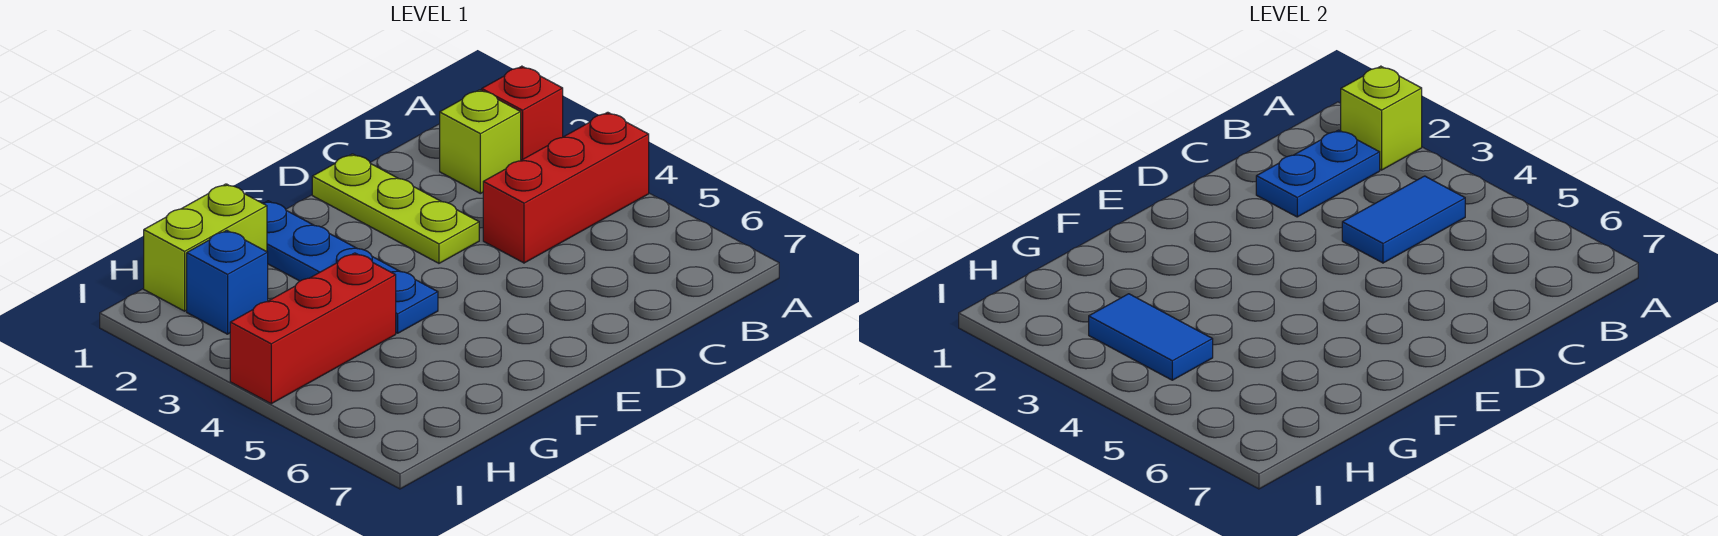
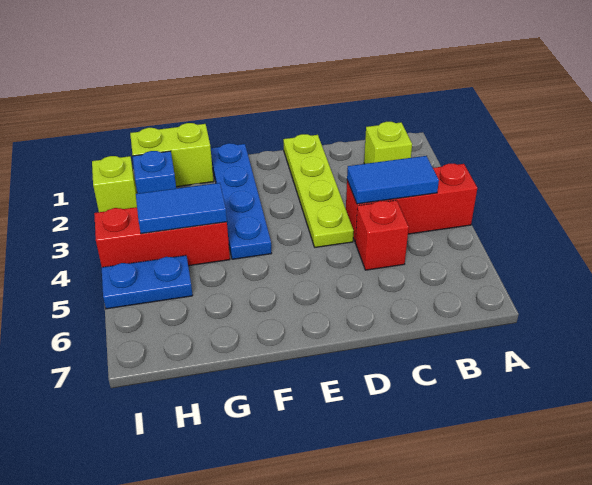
red brick A2 level 1 -> red brick C5 level 1
lime brick A2 level 2 -> lime brick I2 level 1
blue plate B2:C2 level 2 -> blue plate H5:I5 level 1
lime plate D1:D3 level 1 -> lime plate D1:D4 level 1
blue tile H3:H4 level 2 -> blue tile G4:H4 level 2

